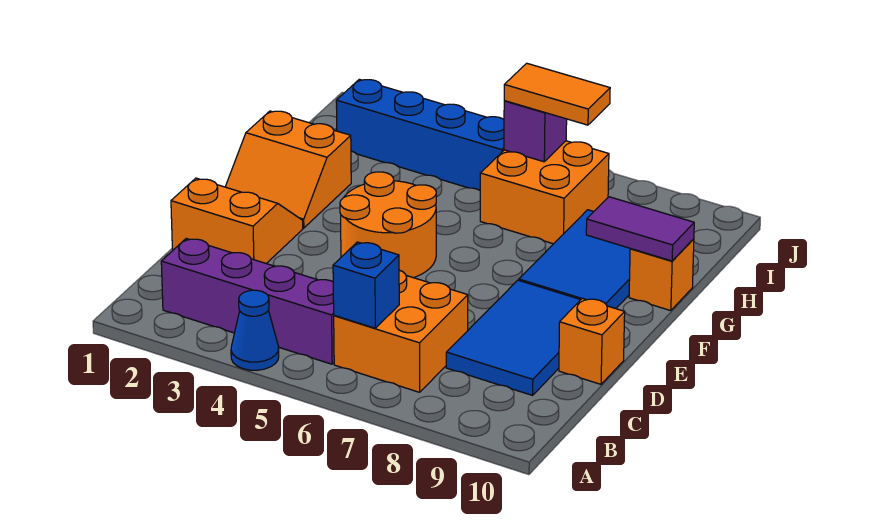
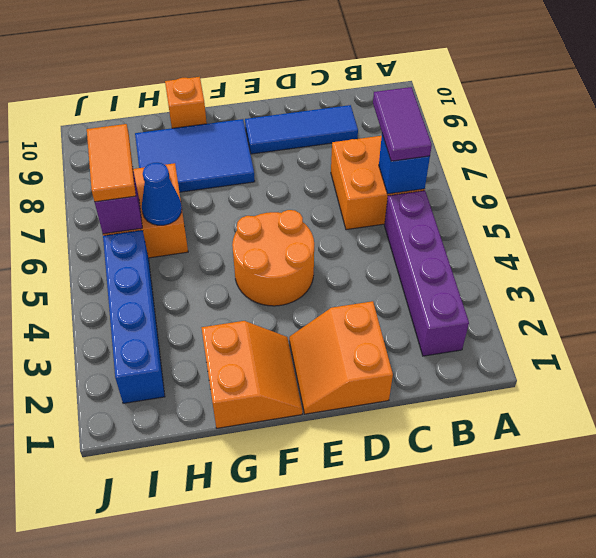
blue cone A4 level 1 -> blue cone H6 level 2
blue tile C8:E9 level 1 -> blue tile C9:E9 level 1
orange brick D10 level 1 -> none
purple tile G9:G10 level 2 -> purple tile B6:B7 level 3

